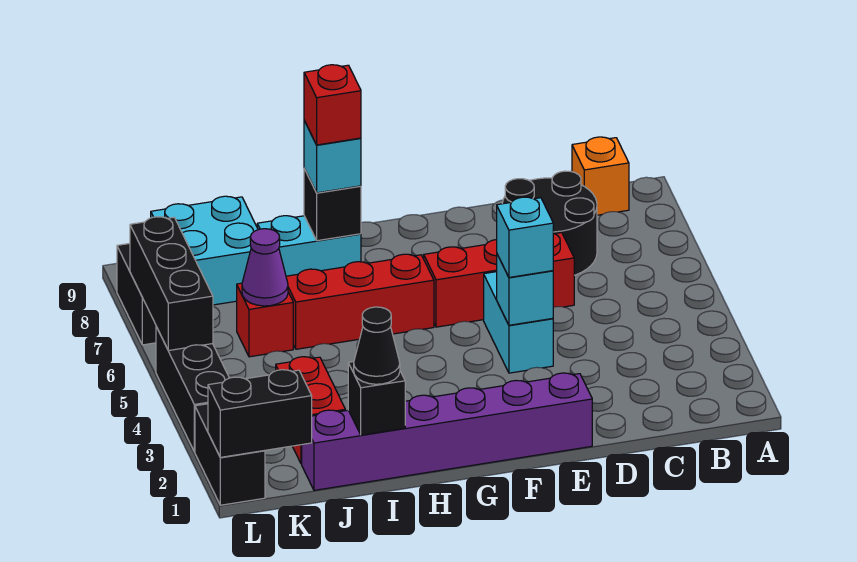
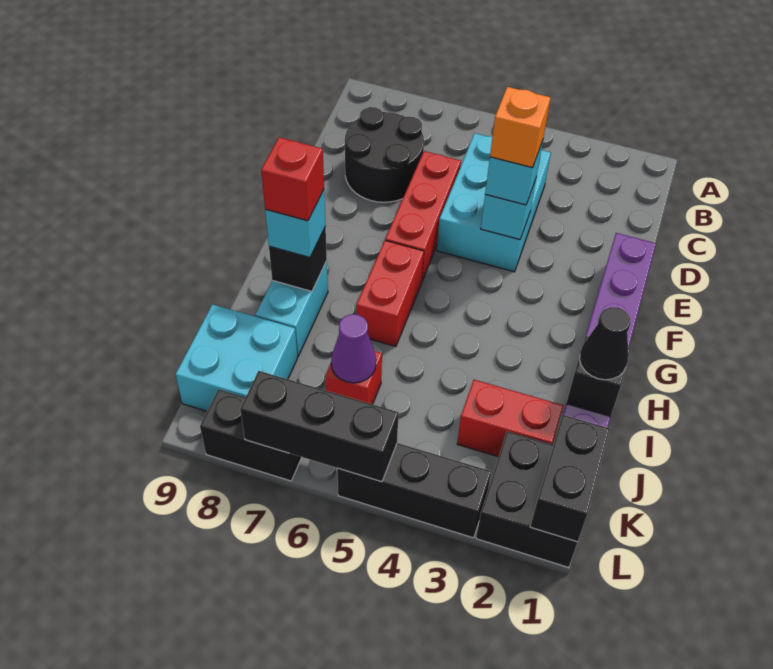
orange brick B9 level 1 -> orange brick E4 level 4
cyan brick E4:E5 level 1 -> cyan brick C4:E5 level 1
red brick G6:I6 level 1 -> red brick G6:H6 level 1
black brick L1:L2 level 1 -> black brick K1:L2 level 1

